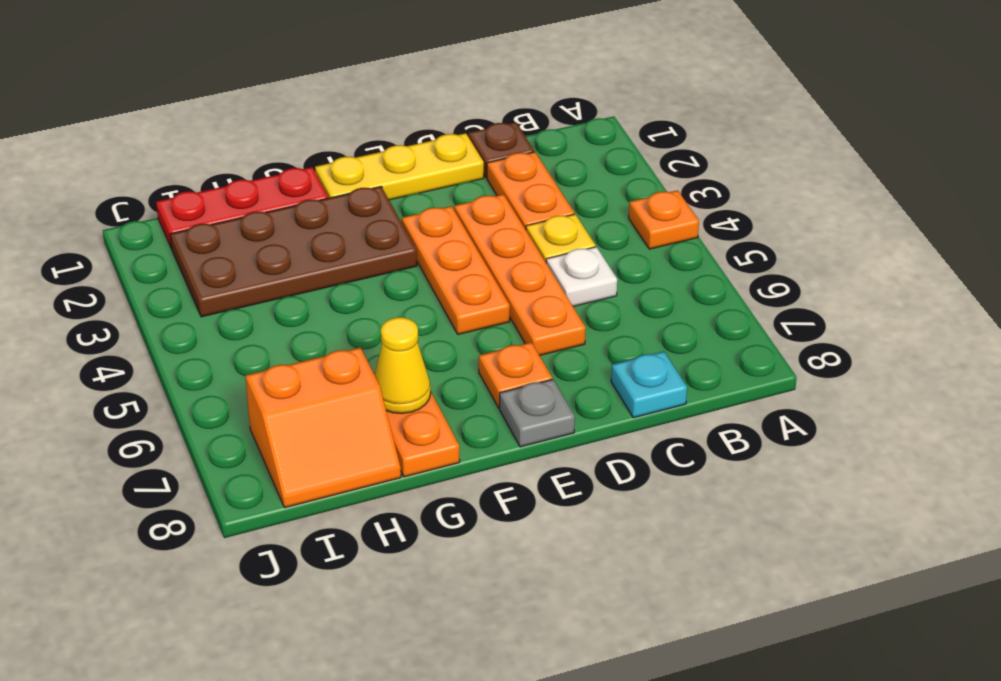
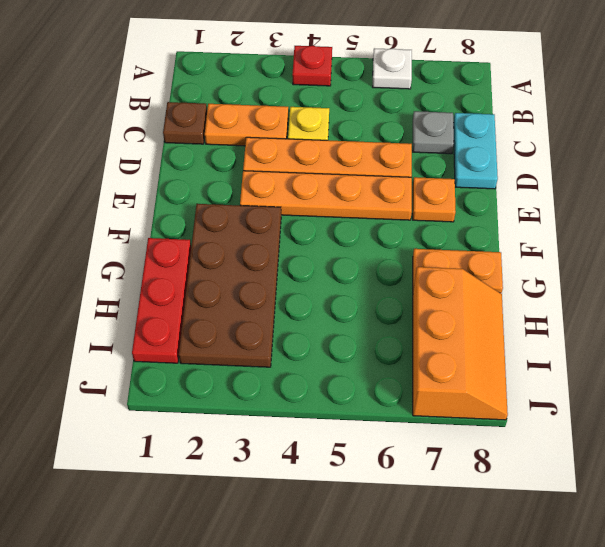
orange plate A4 level 1 -> red plate A4 level 1
white plate C5 level 1 -> white plate A6 level 1
cyan plate C8 level 1 -> cyan plate C8:D8 level 1
yellow plate D1:F1 level 1 -> none
orange plate E3:E5 level 1 -> orange plate E3:E6 level 1
grey plate E8 level 1 -> grey plate C7 level 1
yellow cone G7 level 2 -> none
orange slope H7:I8 level 1 top 7 -> orange slope H7:J8 level 1 top 7

